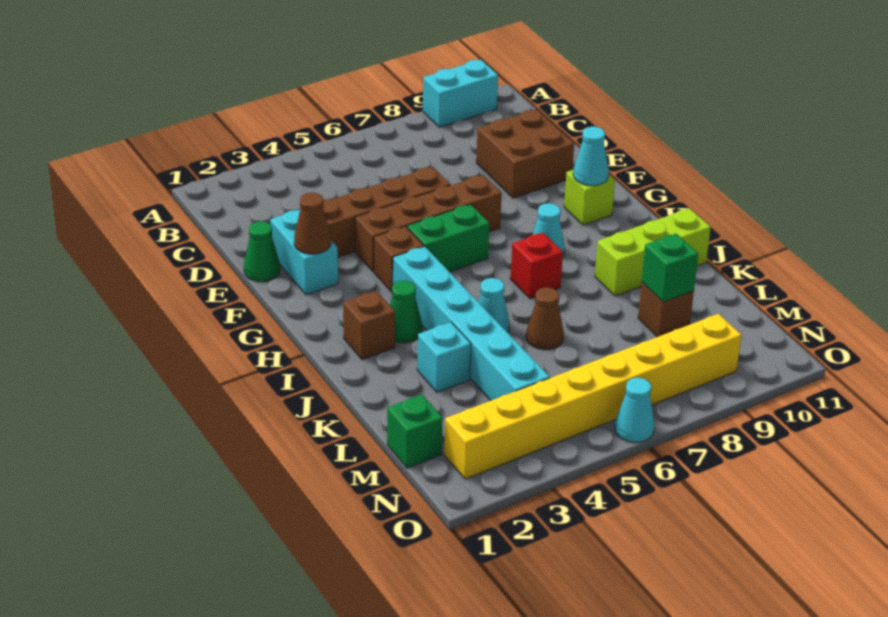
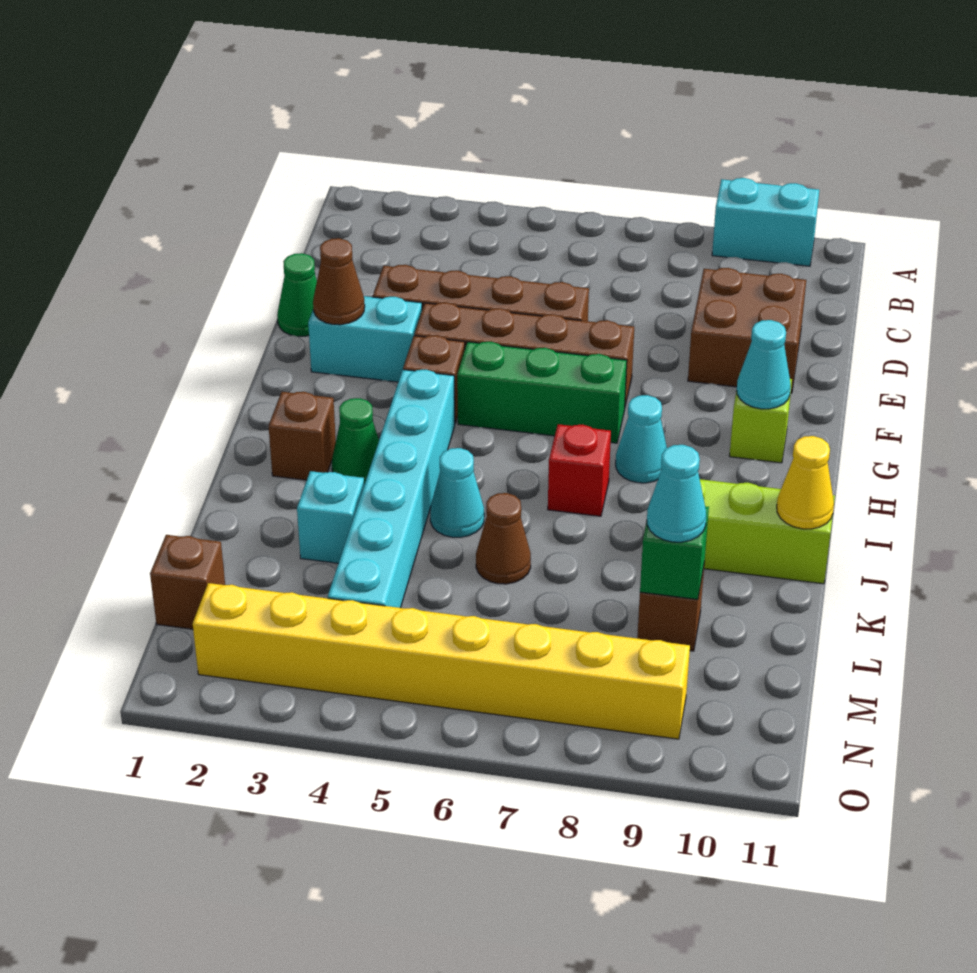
cyan brick E2:F2 level 1 -> cyan brick F2:F3 level 1
green brick G5:G6 level 1 -> green brick G5:G7 level 1
none -> yellow cone J11 level 2
green brick M1 level 1 -> brown brick M1 level 1
cyan cone O6 level 1 -> cyan cone L9 level 3

